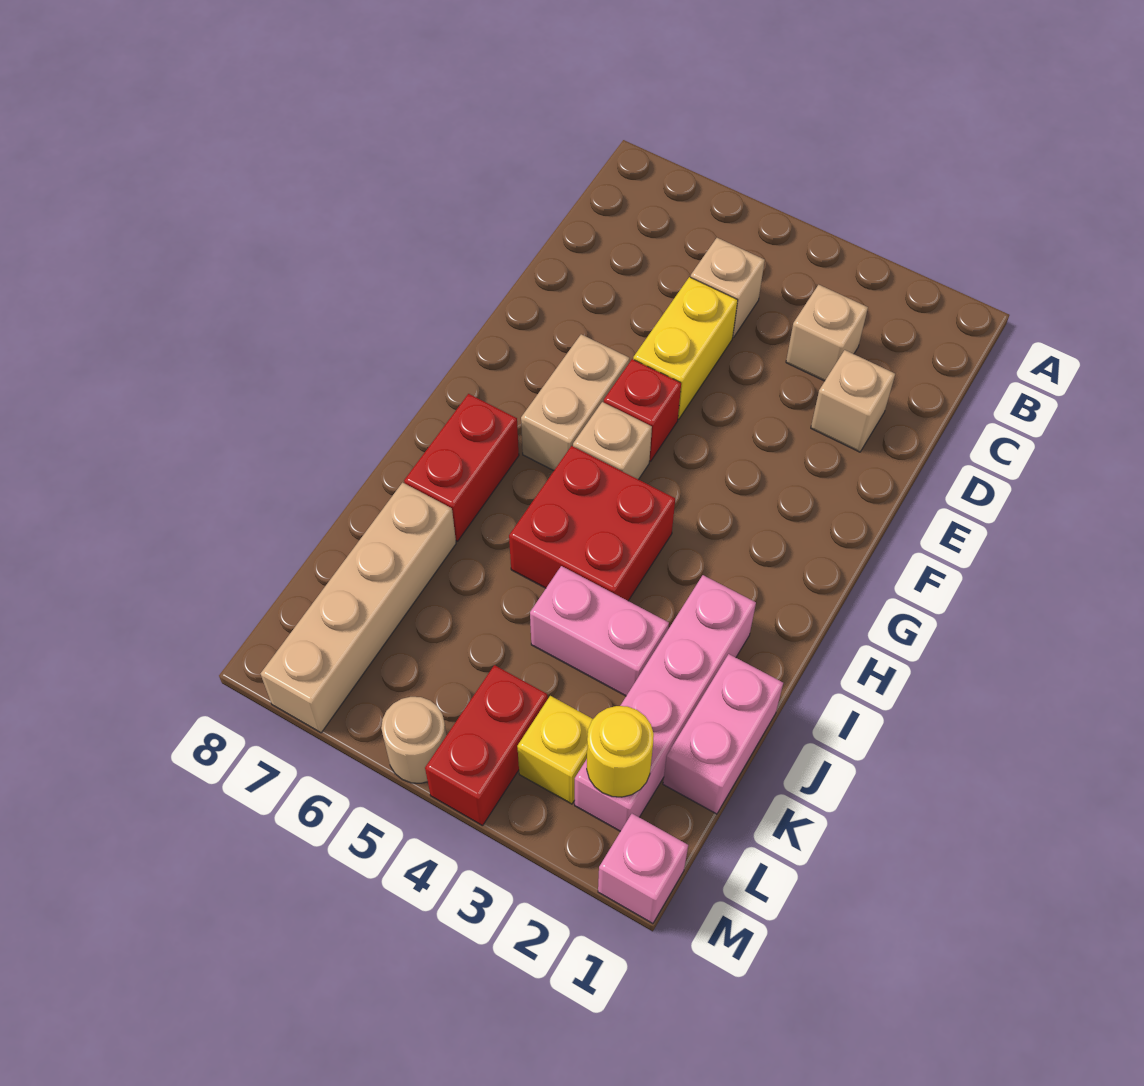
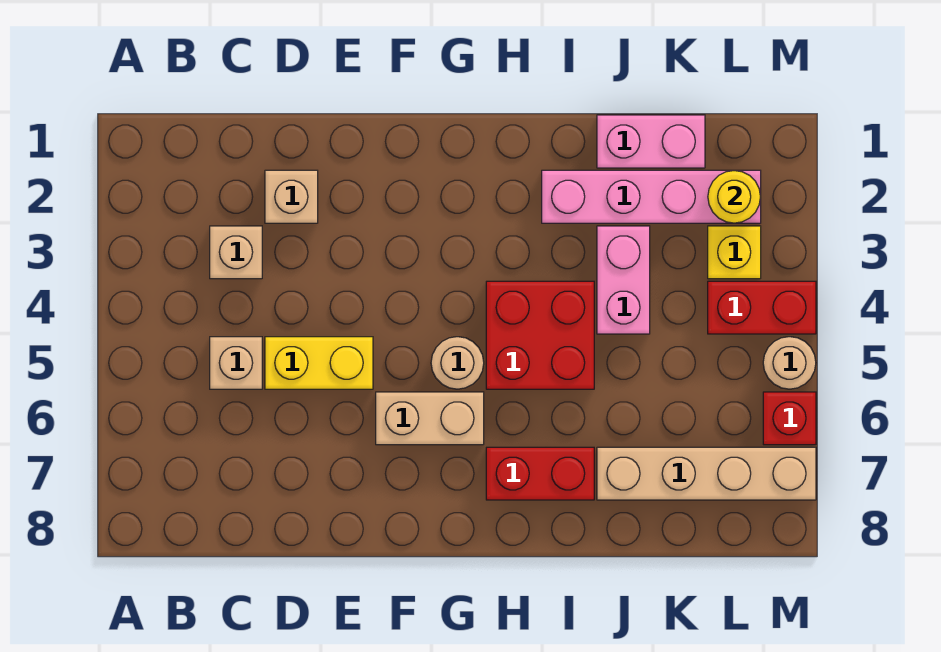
red brick F5 level 1 -> red brick M6 level 1
tan brick G5 level 1 -> tan round brick G5 level 1
pink brick M1 level 1 -> none

